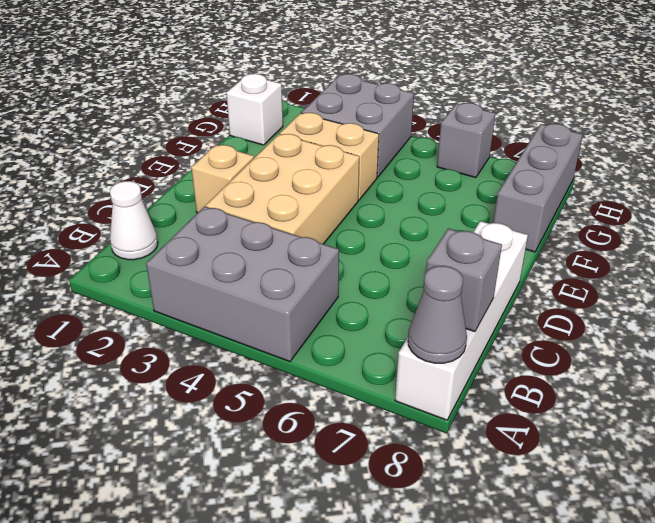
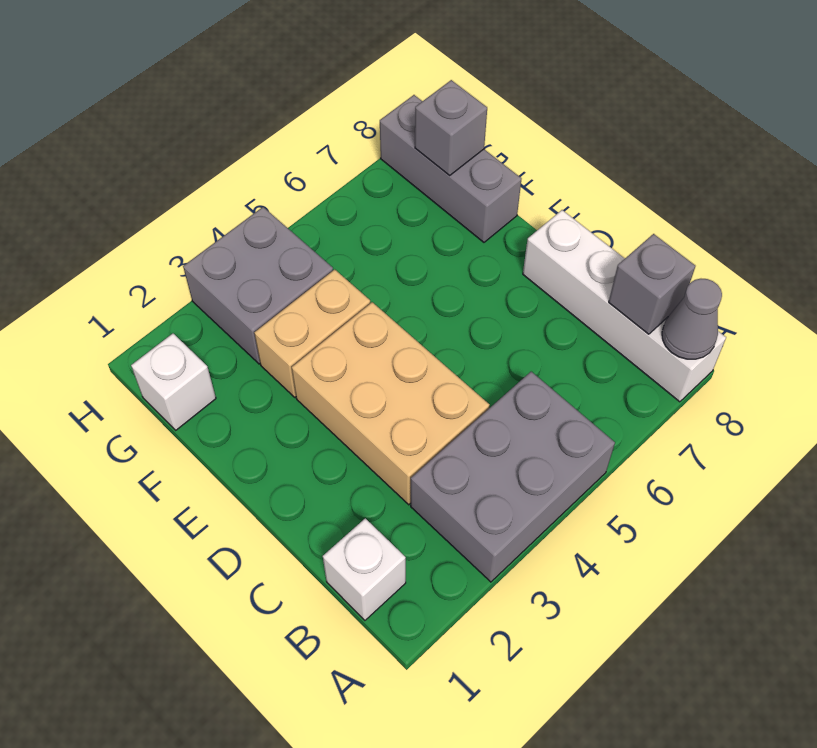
white cone B1 level 1 -> white brick B1 level 1
tan brick D2 level 1 -> none
grey brick H6 level 1 -> grey brick G8 level 2

